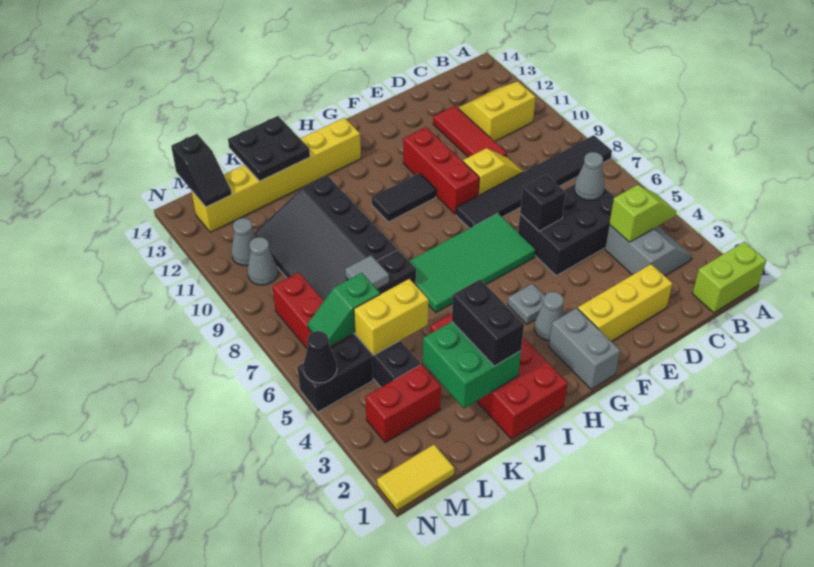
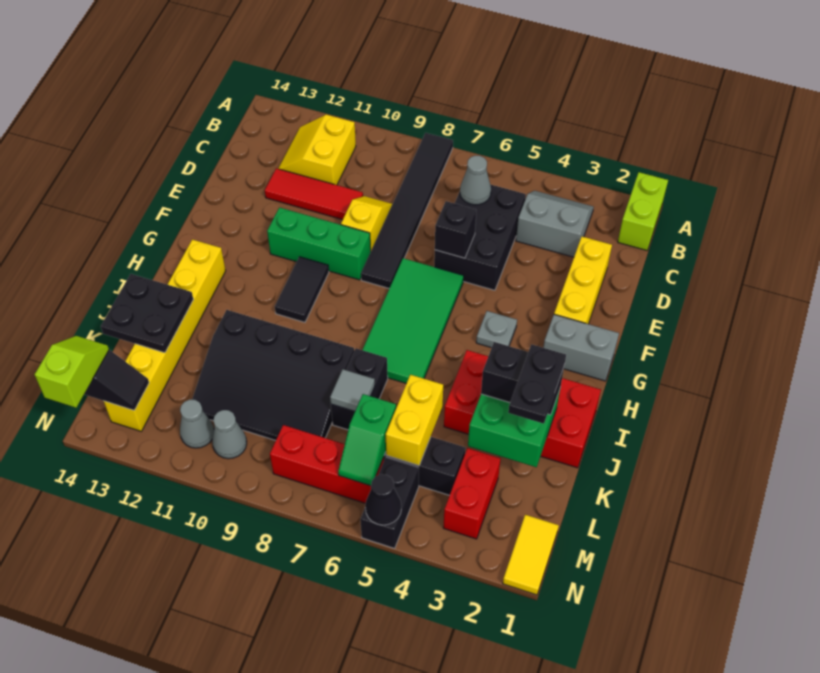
lime slope B4:C4 level 2 top C -> lime slope M14:N14 level 3 top N
red brick F9:F11 level 1 -> green brick F9:F11 level 1
grey cone G3 level 1 -> none
none -> black plate J2:K2 level 4

